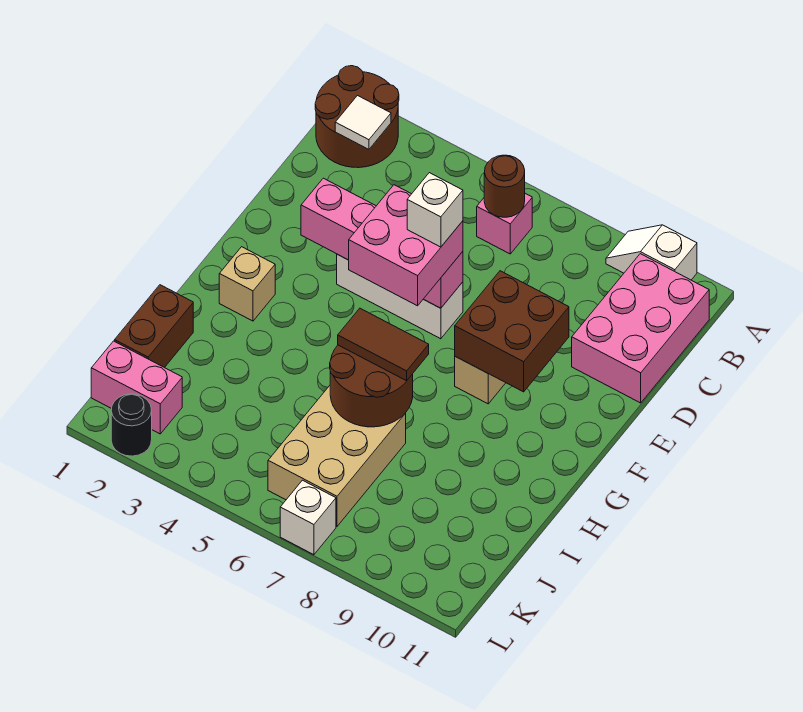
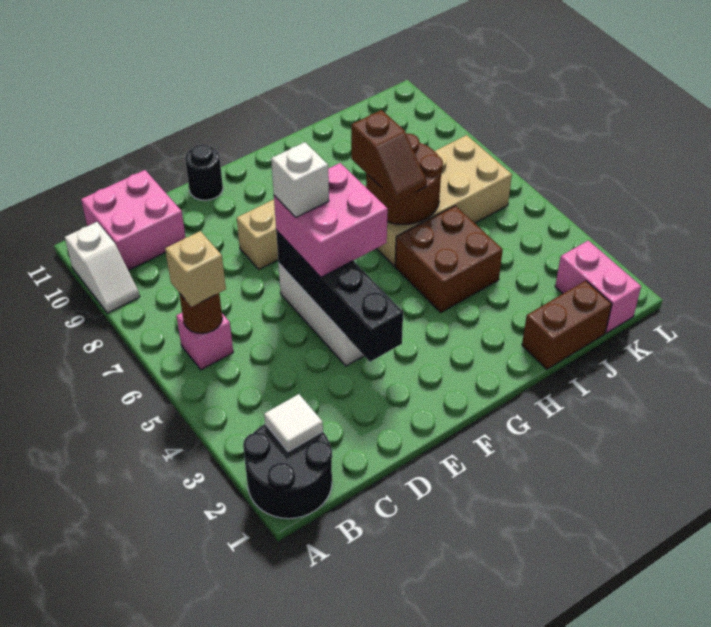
brown round brick A1:B2 level 1 -> black round brick A1:B2 level 1
pink brick B10:D11 level 1 -> pink brick B10:C11 level 1
pink brick E3:E6 level 2 -> black brick E3:E6 level 2
brown brick E8:F9 level 2 -> brown brick H4:I5 level 1
tan brick G2 level 1 -> tan brick B6 level 3
brown tile H6:H7 level 3 -> brown slope H6:H7 level 3 top 7
tan brick I6:K7 level 1 -> tan brick H6:K7 level 1
black round brick L2 level 1 -> black round brick E11 level 1
white brick L7 level 1 -> none

